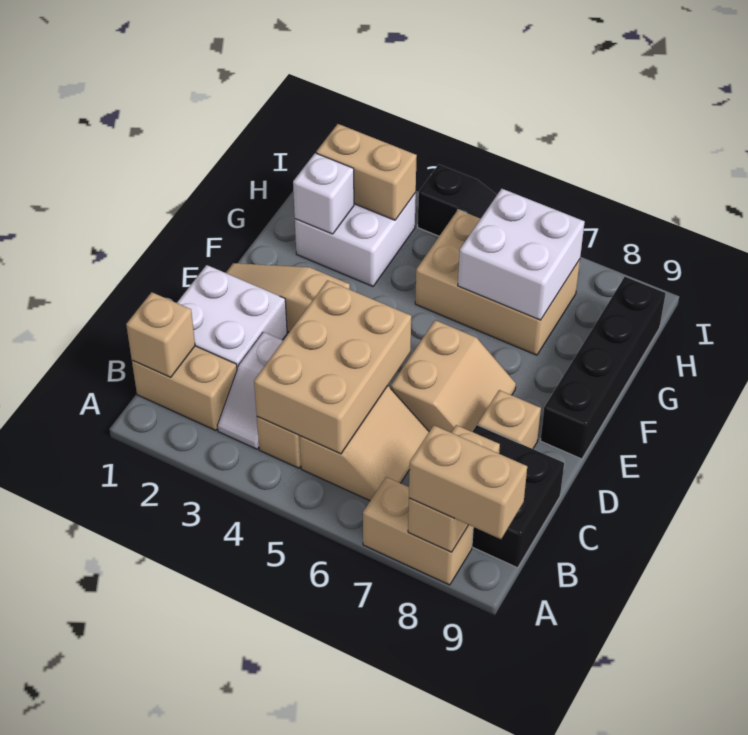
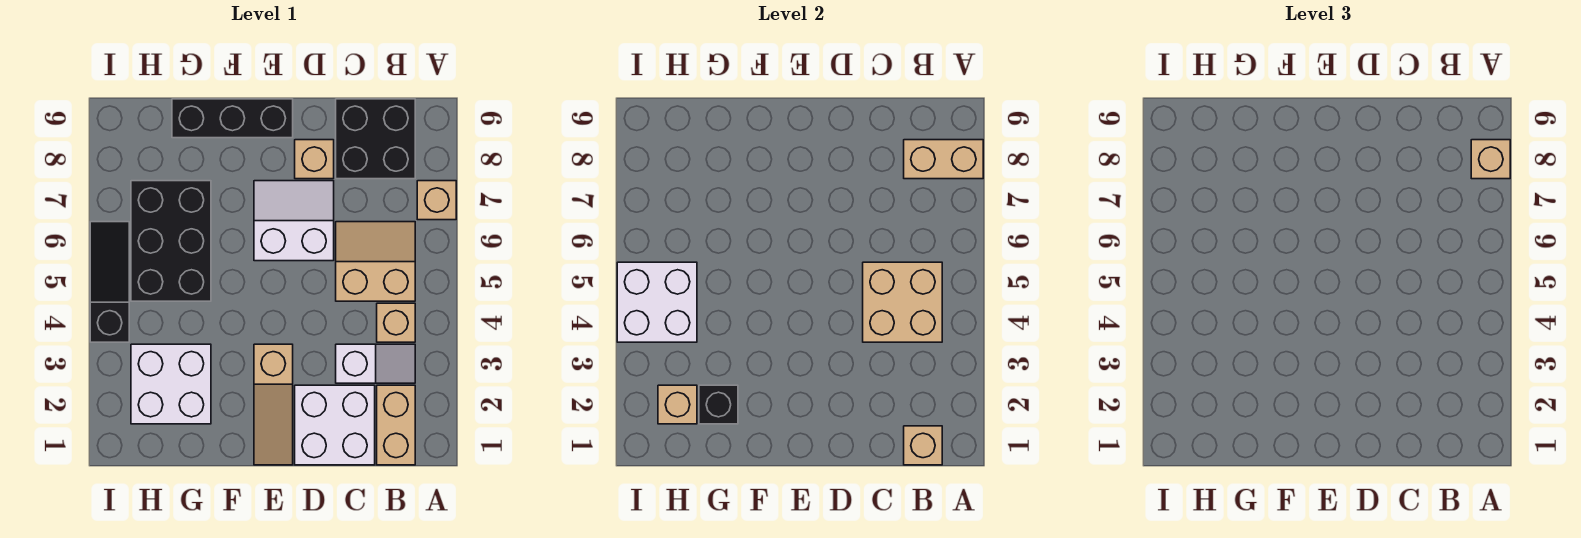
tan brick A7:A8 level 1 -> tan brick A7 level 1
tan brick A8:A9 level 3 -> tan brick A8 level 3
tan brick B4:D5 level 2 -> tan brick B4:C5 level 2
tan slope D6:E7 level 1 top 6 -> white slope D6:E7 level 1 top 6
black brick E9:H9 level 1 -> black brick E9:G9 level 1
white brick G2 level 2 -> black brick G2 level 2
tan brick G5:H7 level 1 -> black brick G5:H7 level 1
white brick G6:H7 level 2 -> white brick H4:I5 level 2
tan brick H2:H3 level 2 -> tan brick H2 level 2

